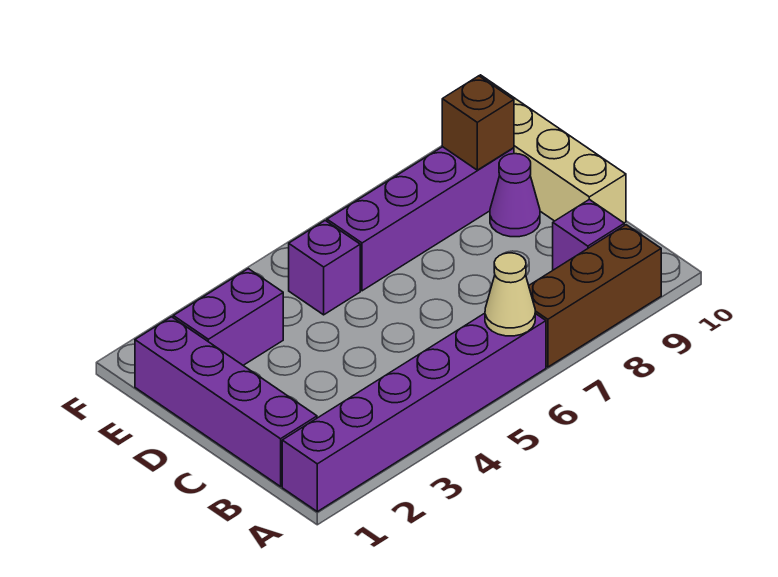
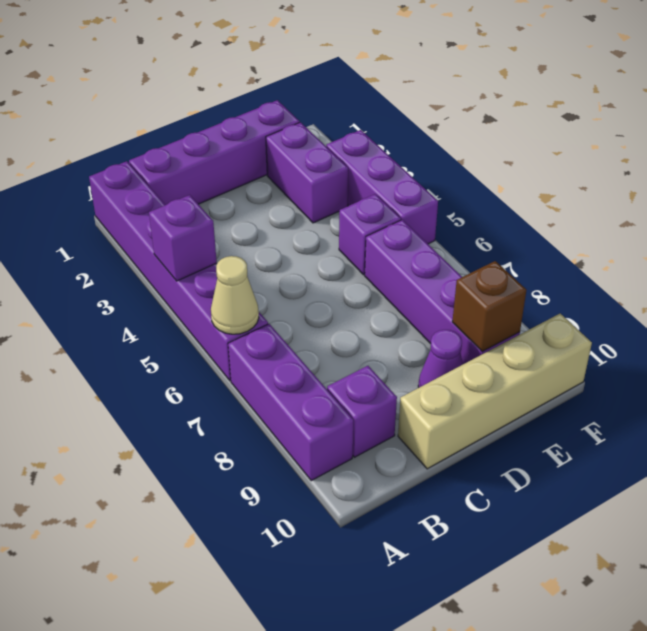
none -> purple brick A4 level 2
brown brick A7:A9 level 1 -> purple brick A7:A9 level 1
none -> purple brick F3:F5 level 1

